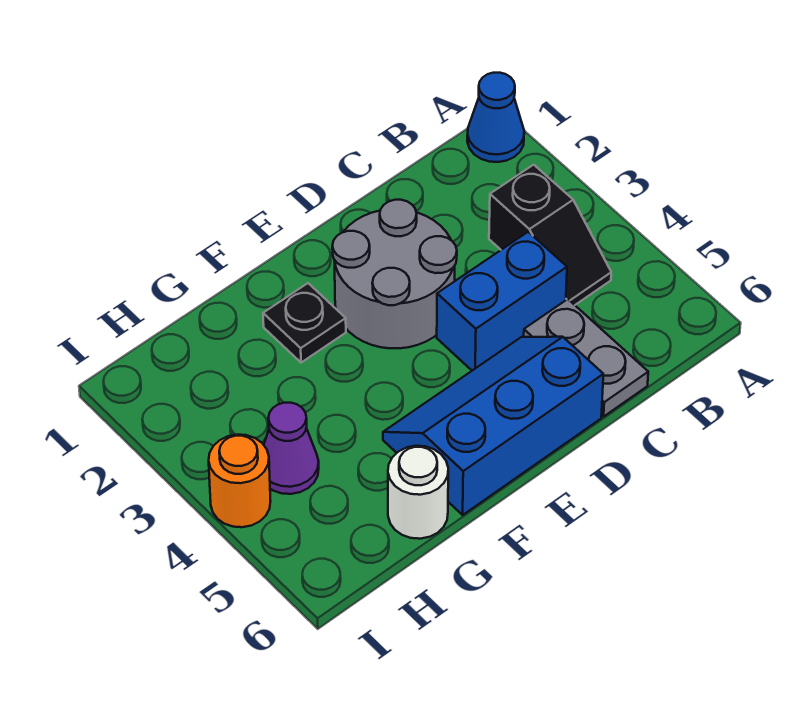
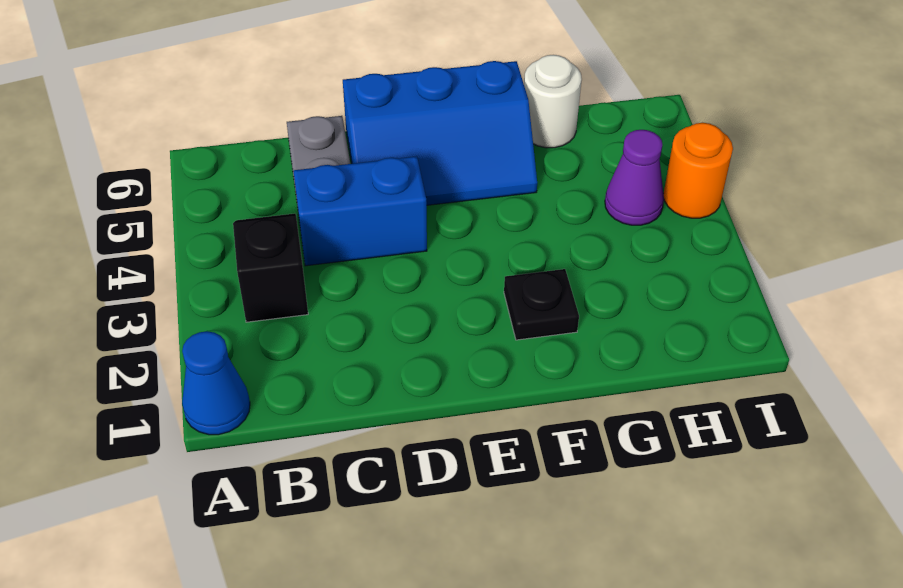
grey round brick D2:E3 level 1 -> none

